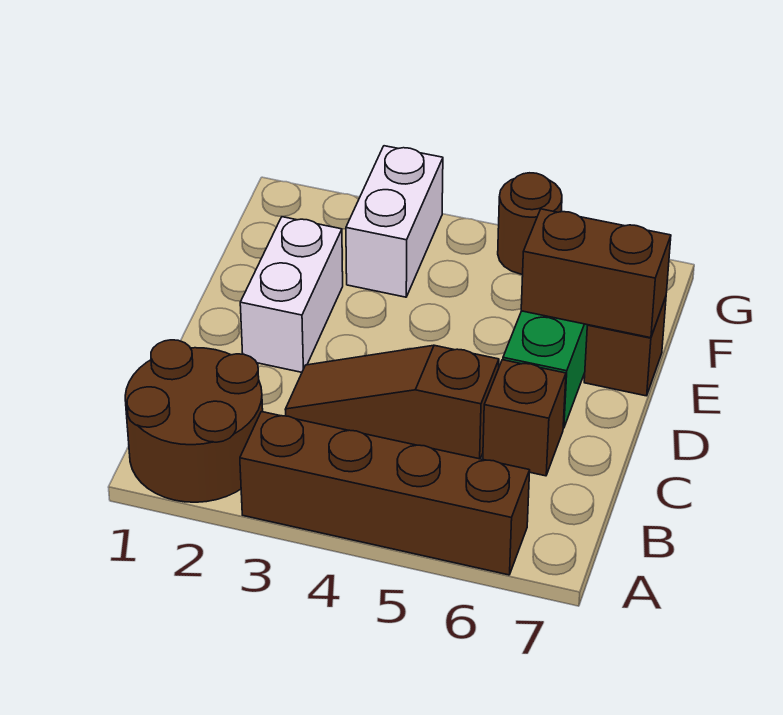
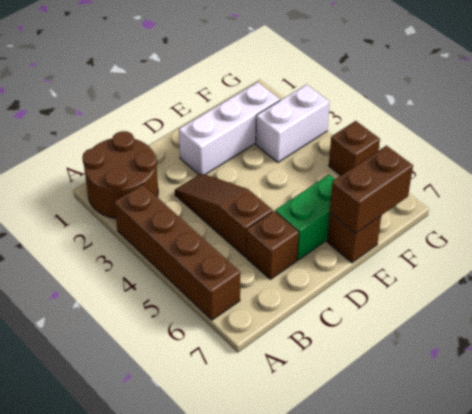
white brick D2:E2 level 1 -> white brick D2:F2 level 1
brown brick E6:E7 level 2 -> brown brick E7:F7 level 2
brown round brick G5 level 1 -> brown brick G5 level 1

